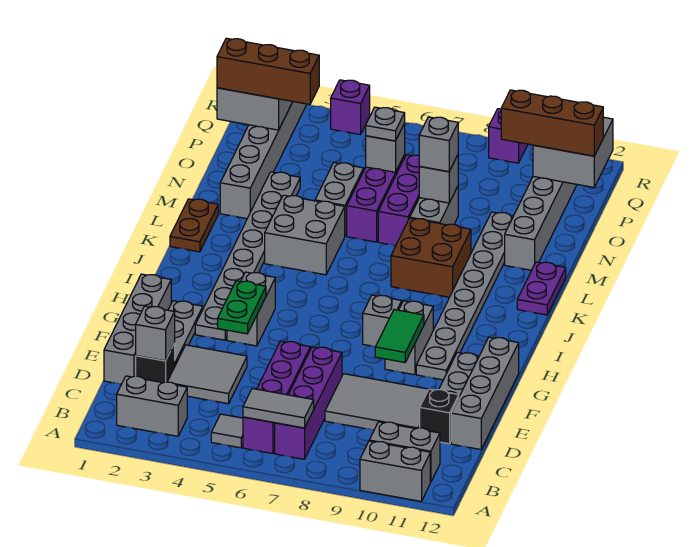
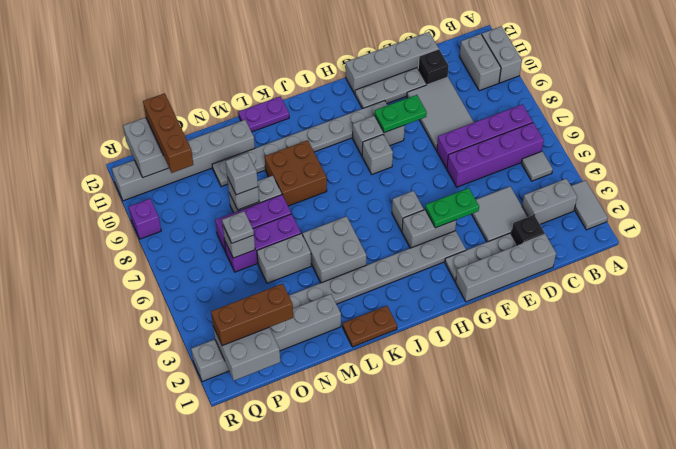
grey brick B2:B3 level 1 -> grey brick B3:C3 level 1
grey tile B6:B7 level 2 -> grey tile A2:A3 level 1
grey brick D2 level 2 -> grey brick H5 level 1
green tile F9:G9 level 2 -> green plate F9:G9 level 2
brown brick P1:P3 level 3 -> brown brick O2:Q2 level 3
purple brick R4 level 1 -> none

